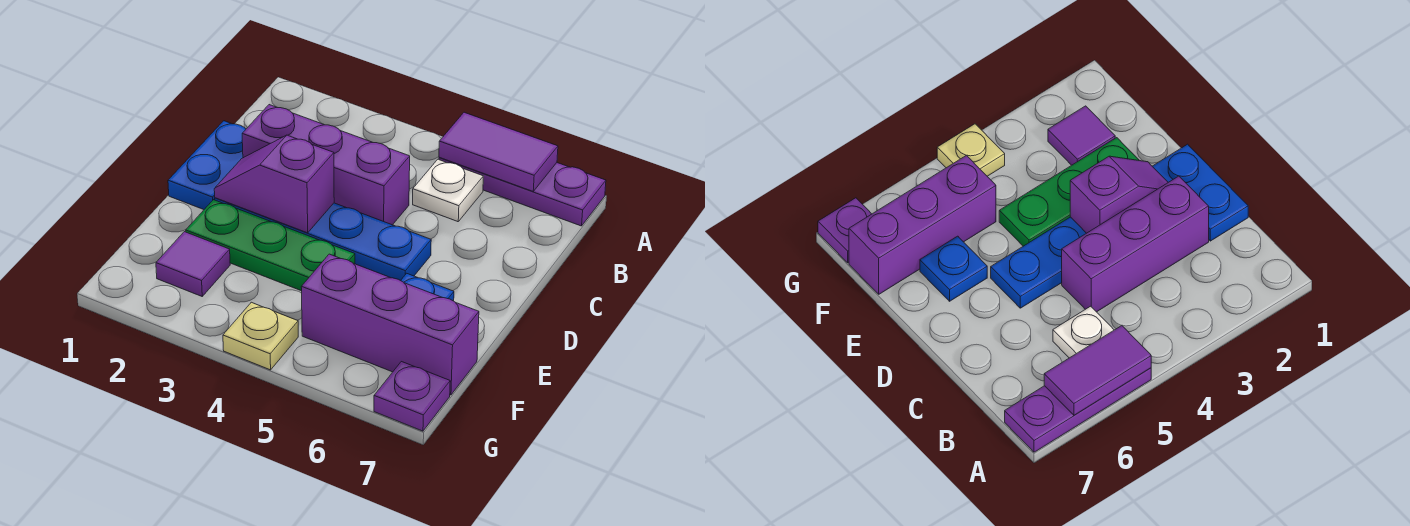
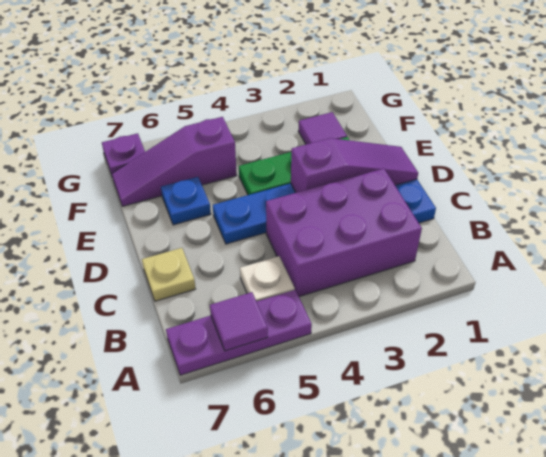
purple tile A5:A6 level 2 -> purple tile A6 level 2
purple brick C2:C4 level 1 -> purple brick B2:C4 level 1
purple slope D2:D3 level 2 top 3 -> purple slope D1:D3 level 2 top 3
purple brick F5:F7 level 1 -> purple slope F5:F7 level 1 top 5
tan plate G4 level 1 -> tan plate C7 level 1

